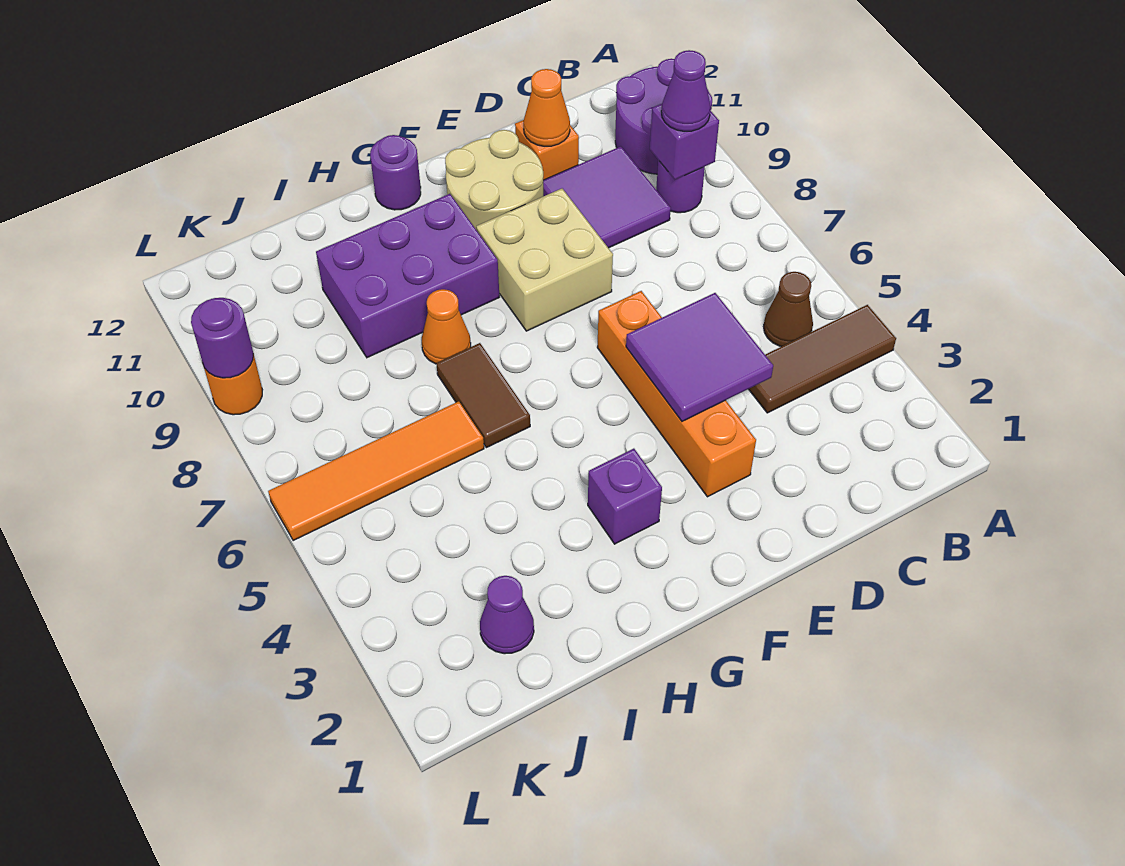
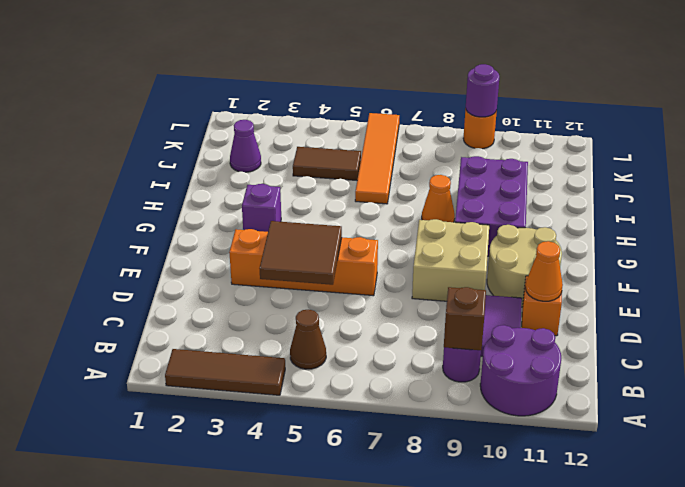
brown tile A4:C4 level 1 -> brown tile A2:A4 level 1
purple brick B9 level 2 -> brown brick B9 level 2
purple cone B9 level 3 -> none
purple tile D4:E5 level 2 -> brown tile D4:E5 level 2
purple round brick G12 level 1 -> none
brown tile H6:H7 level 1 -> brown tile J4:J5 level 1

